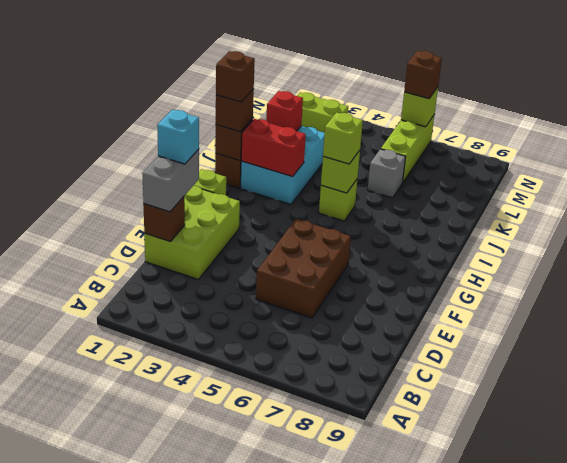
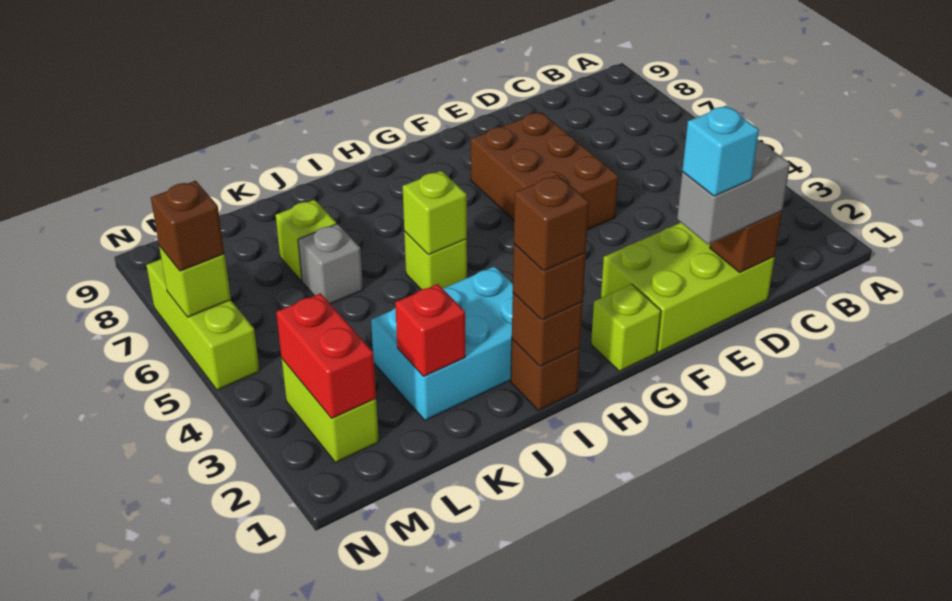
brown brick D5:F6 level 1 -> brown brick E5:F7 level 1
red brick I2:I3 level 2 -> red brick M2:M3 level 2
lime brick I5 level 3 -> lime brick K7 level 1
lime brick L6:N6 level 1 -> lime brick N5:N7 level 1

